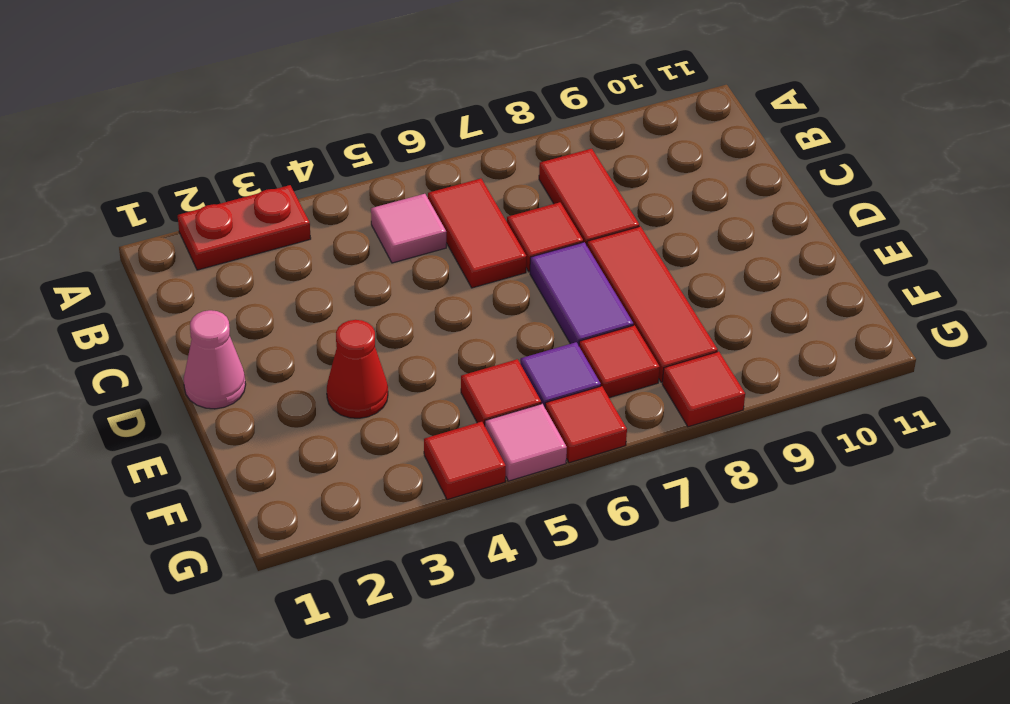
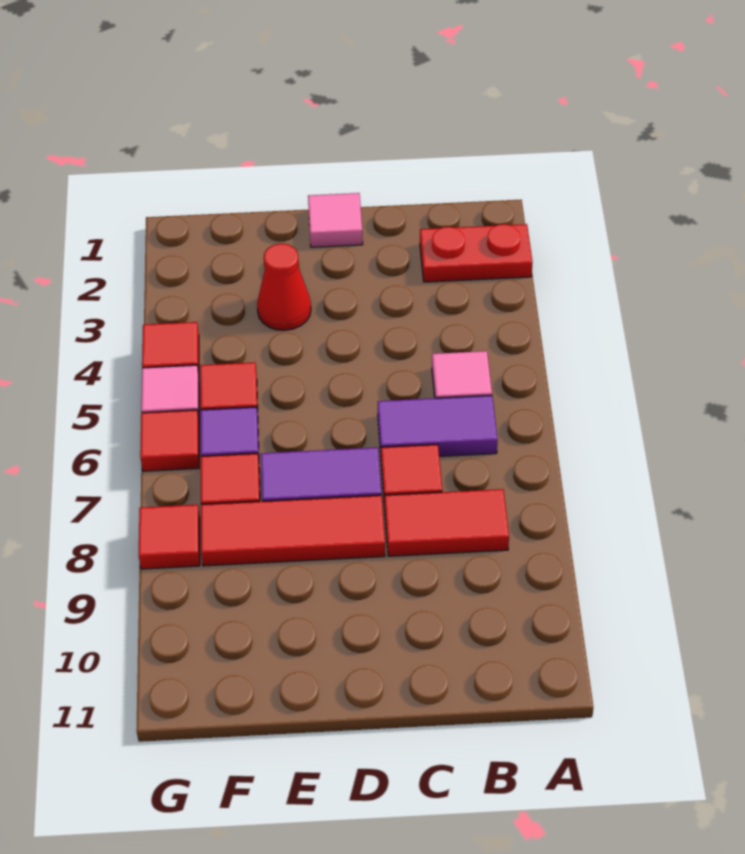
red plate A2:A3 level 1 -> red plate A2:B2 level 1
red tile B6:C6 level 1 -> purple tile B6:C6 level 1
pink cone D1 level 1 -> pink tile D1 level 1

